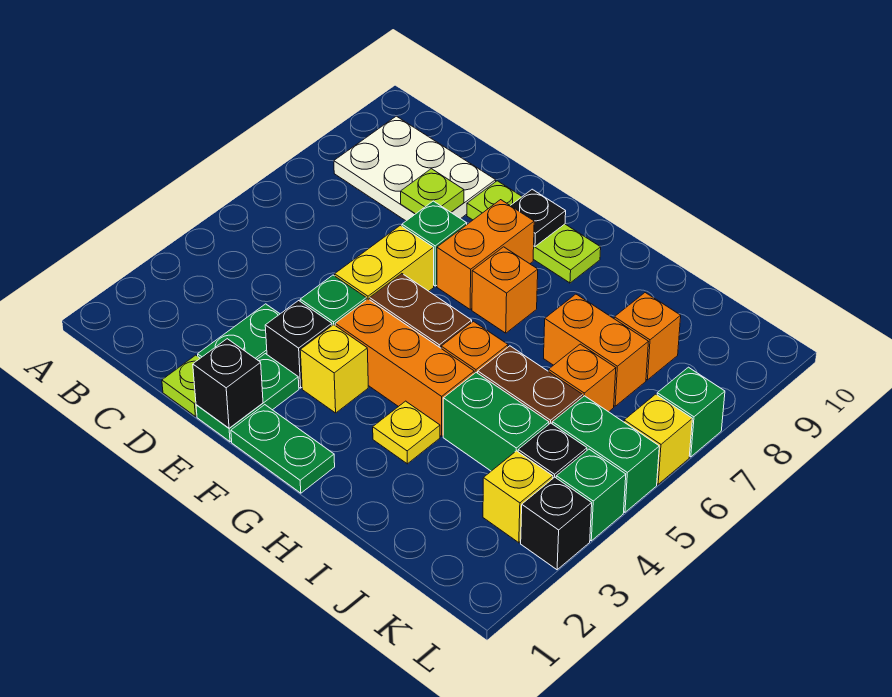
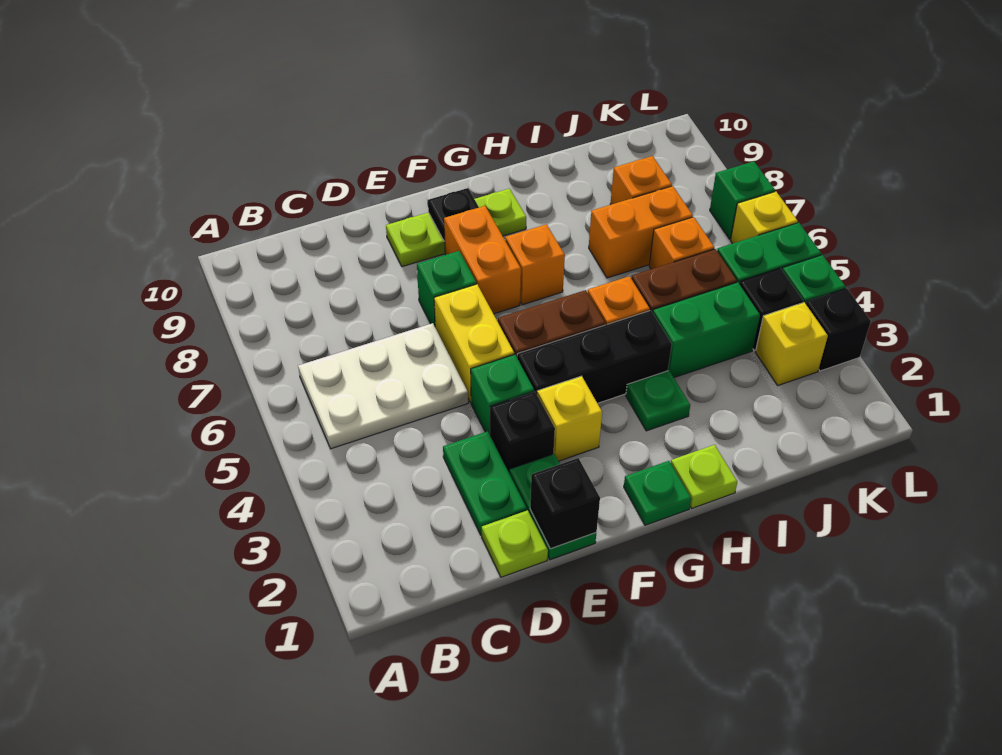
white plate B8:D9 level 1 -> white plate B5:D6 level 1
lime plate D8 level 2 -> lime plate H1 level 1
green plate F1:G1 level 1 -> green plate G1 level 1
orange brick F4:H4 level 1 -> black brick F4:H4 level 1
yellow plate H3 level 1 -> green plate H3 level 1

